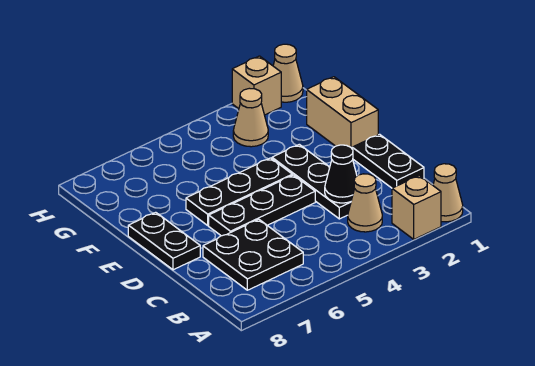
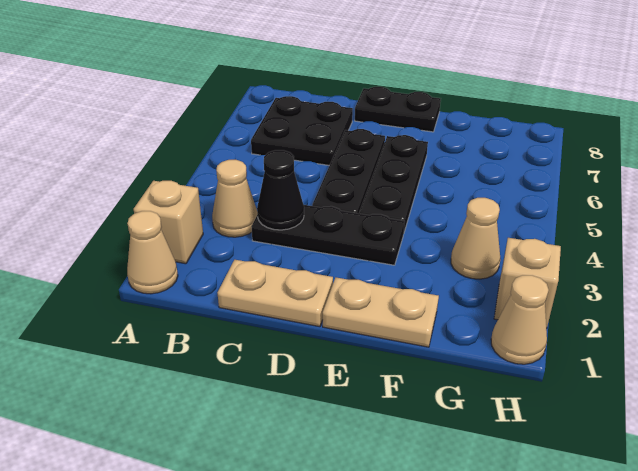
black plate C1:D1 level 1 -> tan plate C1:D1 level 1
tan brick E1:F1 level 1 -> tan plate E1:F1 level 1

